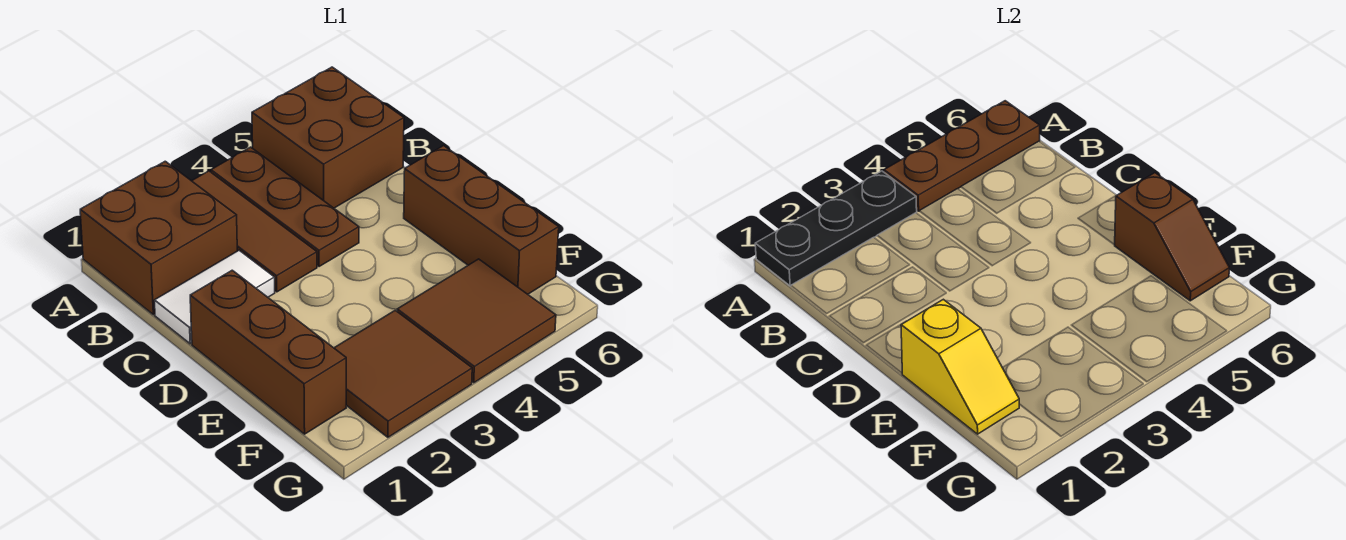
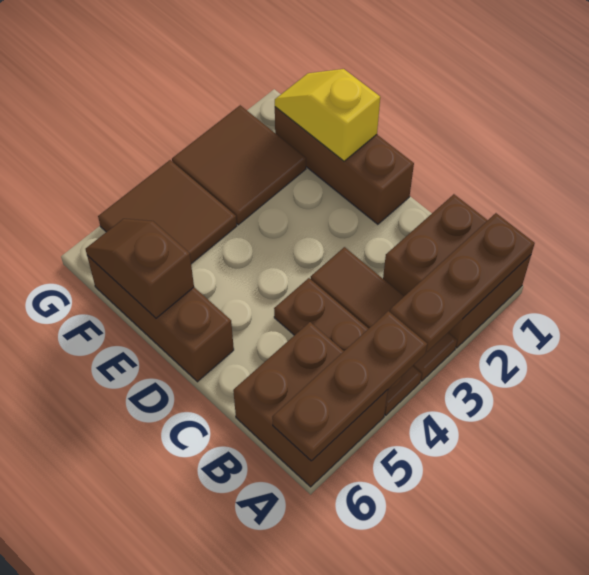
black plate A1:A3 level 2 -> brown plate A1:A3 level 2
white tile C1:C2 level 1 -> none

